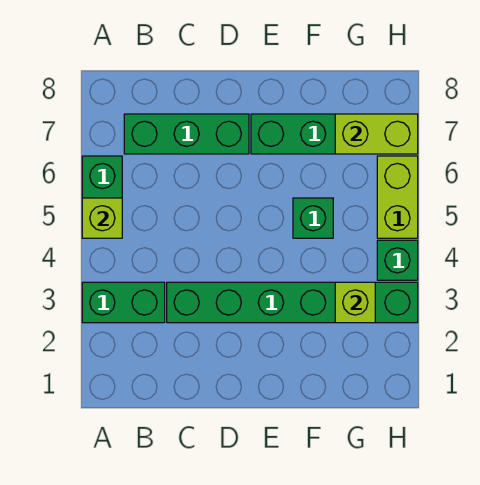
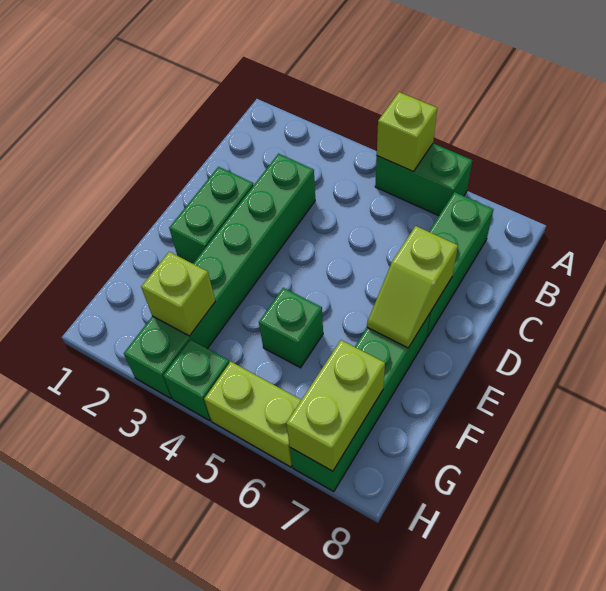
green brick A3:B3 level 1 -> green brick D2:E2 level 1
none -> lime slope D7:E7 level 2 top D

